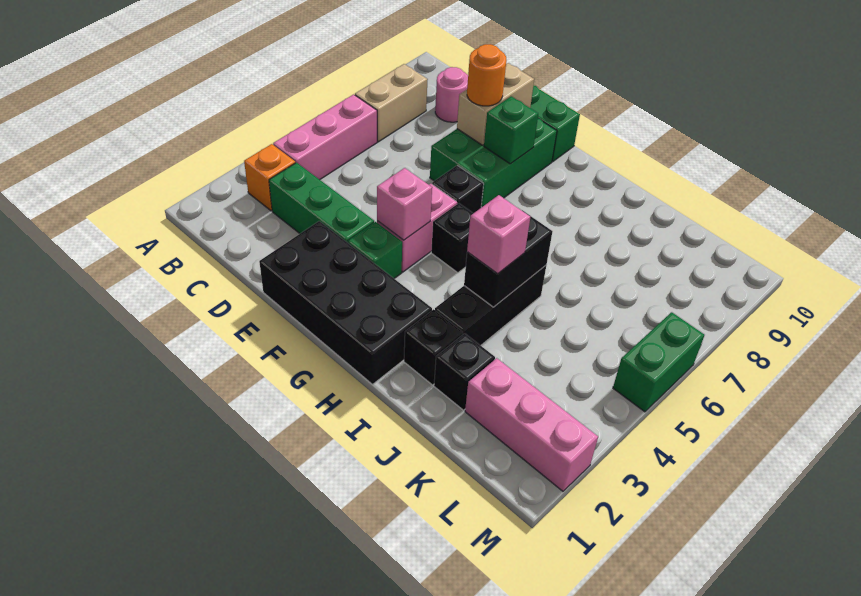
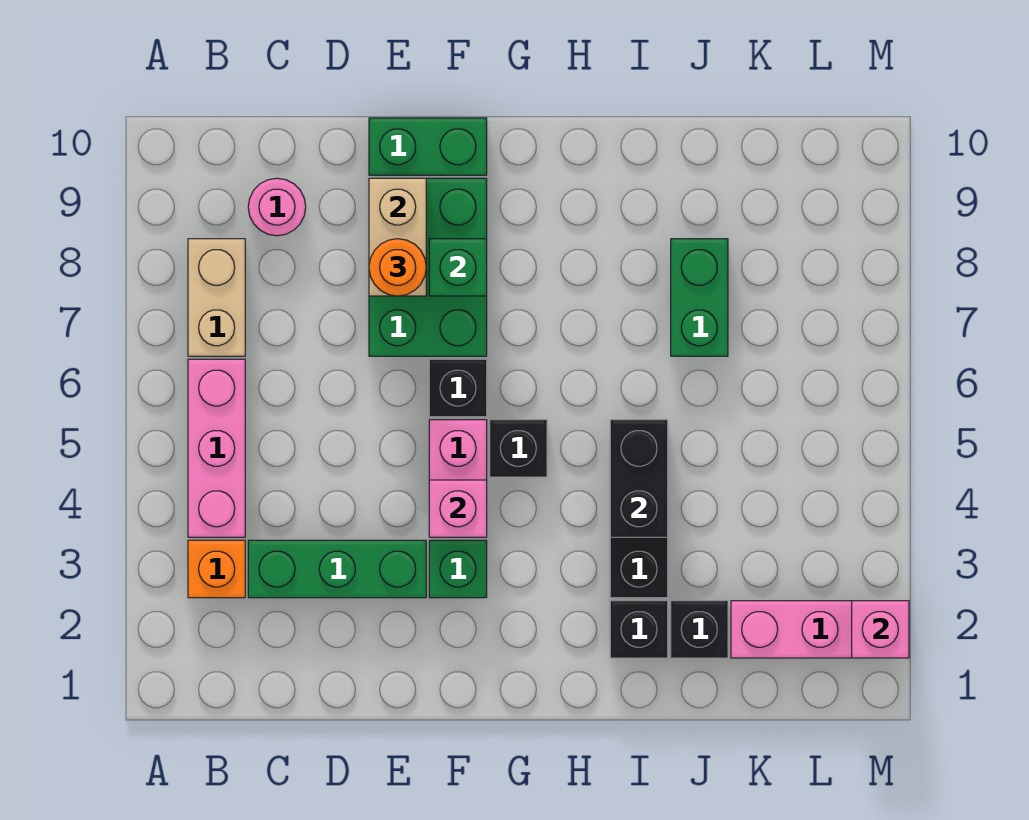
black brick E1:H2 level 1 -> none
pink brick I4 level 3 -> pink brick M2 level 2
green brick M5:M6 level 1 -> green brick J7:J8 level 1

